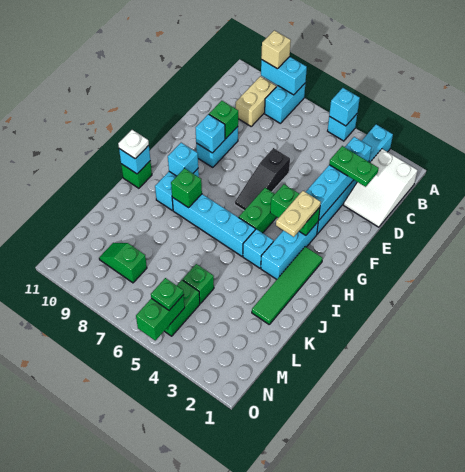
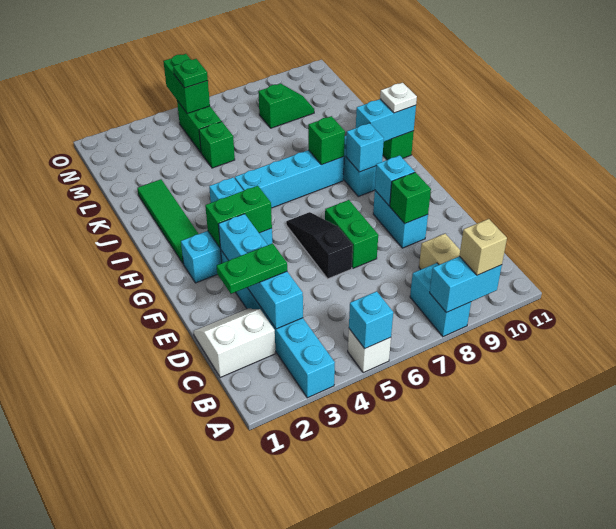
cyan brick A5 level 1 -> white brick A5 level 1
white slope B1:D2 level 1 top B -> white slope C1:D2 level 1 top C
cyan brick G3:I3 level 1 -> cyan brick G2:G4 level 1
tan plate G3:H3 level 3 -> none
green brick G5:H5 level 1 -> green brick E7:F7 level 1
cyan brick I11 level 2 -> cyan brick I10:I11 level 2

